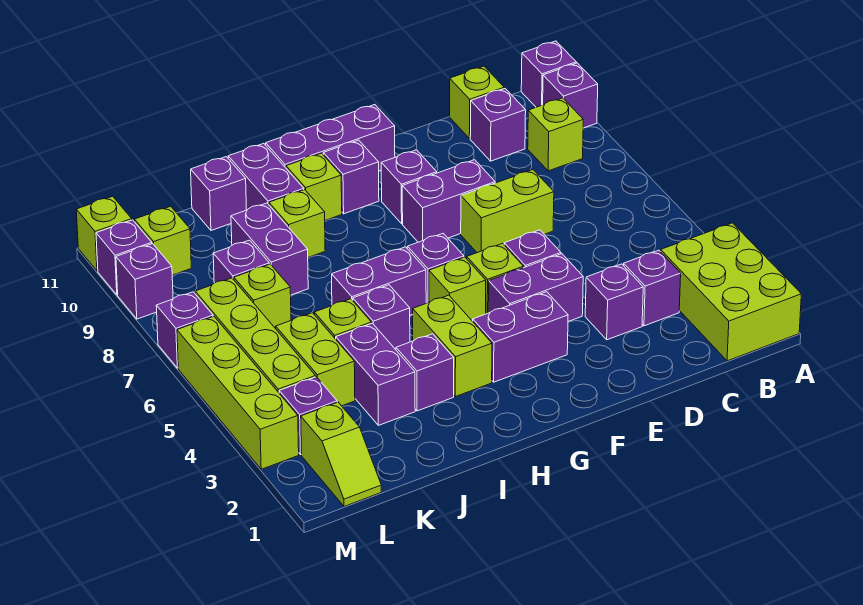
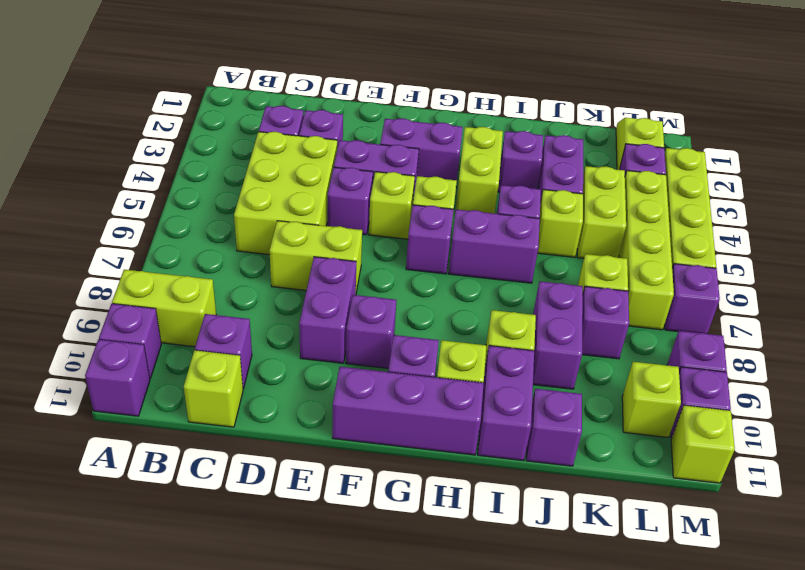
lime brick A1:B3 level 1 -> lime brick C4:D6 level 1
lime brick B9 level 1 -> lime brick A9:B9 level 1
purple brick E8:F8 level 1 -> purple brick E8:E9 level 1

